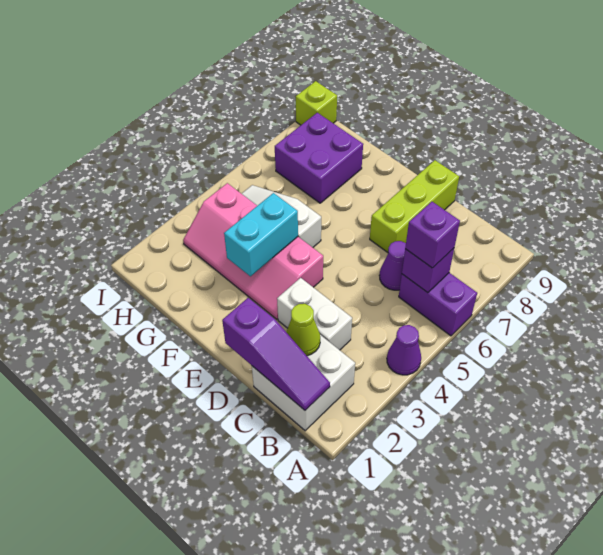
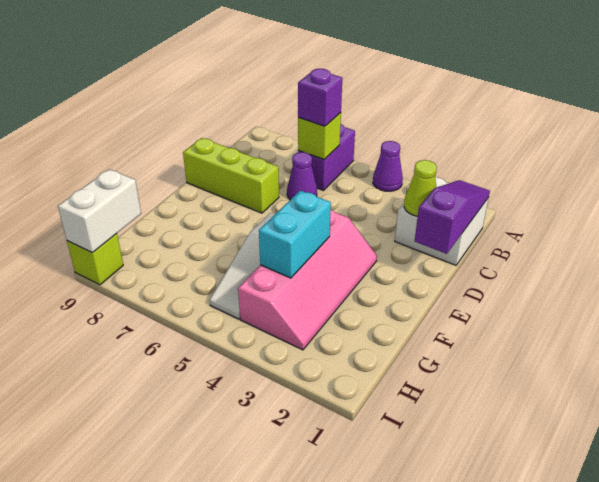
purple brick B6 level 2 -> lime brick B6 level 2
white brick C3:D3 level 1 -> white brick H9:I9 level 2
cyan brick F3:F4 level 2 -> cyan brick F4:G4 level 2
purple brick G7:H8 level 1 -> none

